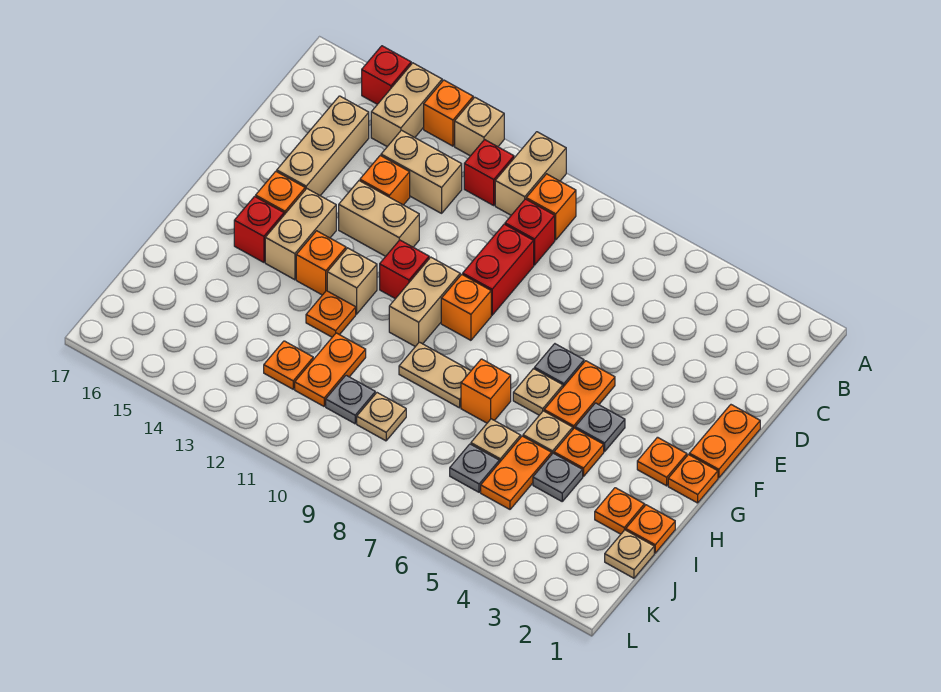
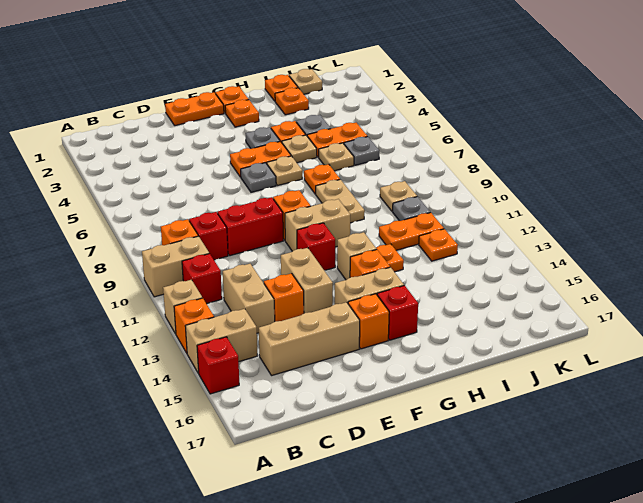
orange brick H7 level 1 -> orange plate H7 level 1

